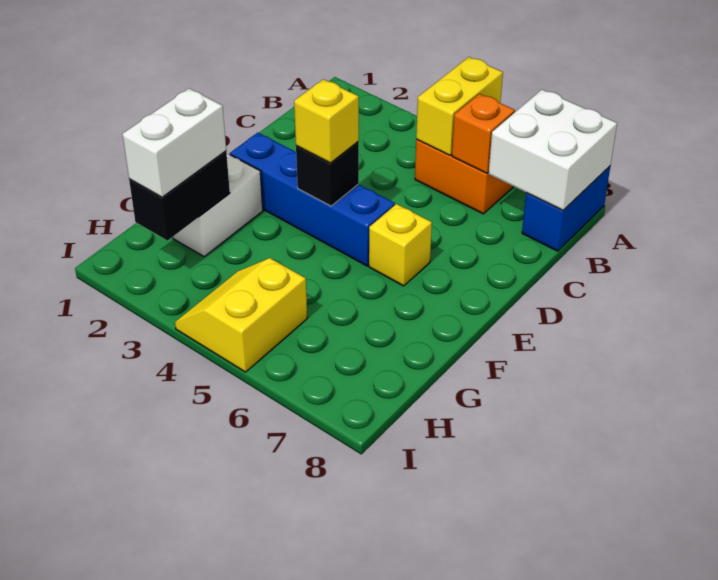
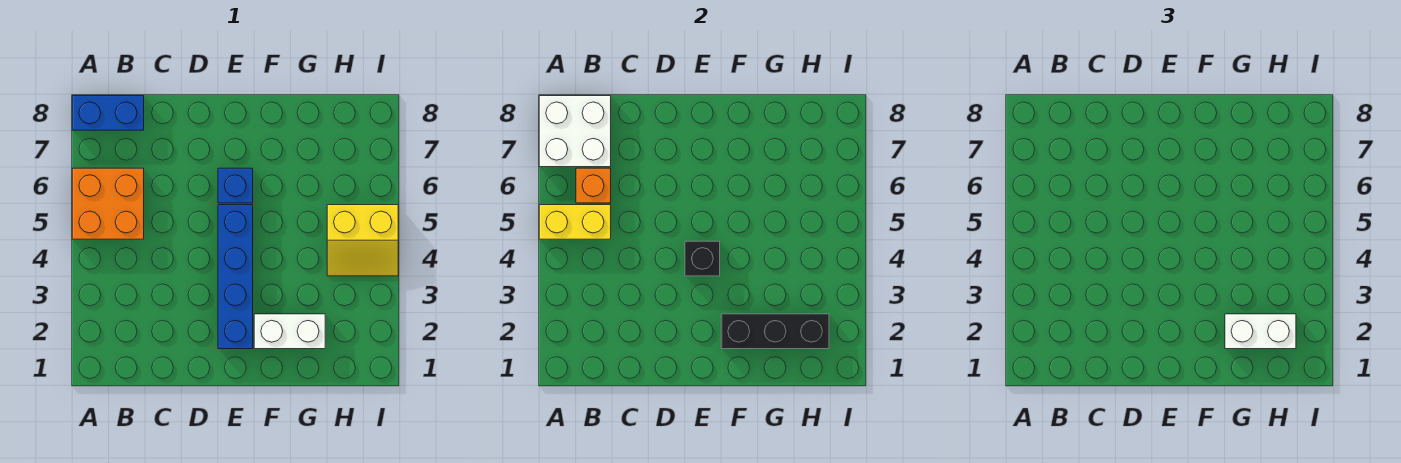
yellow brick E4 level 3 -> none
yellow brick E6 level 1 -> blue brick E6 level 1
black brick G2:H2 level 2 -> black brick F2:H2 level 2

